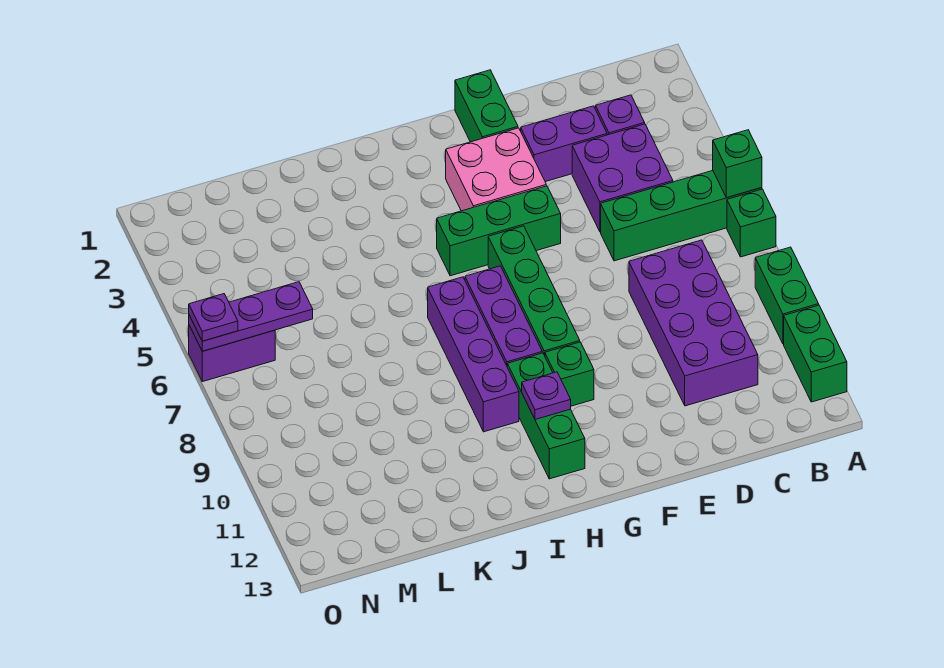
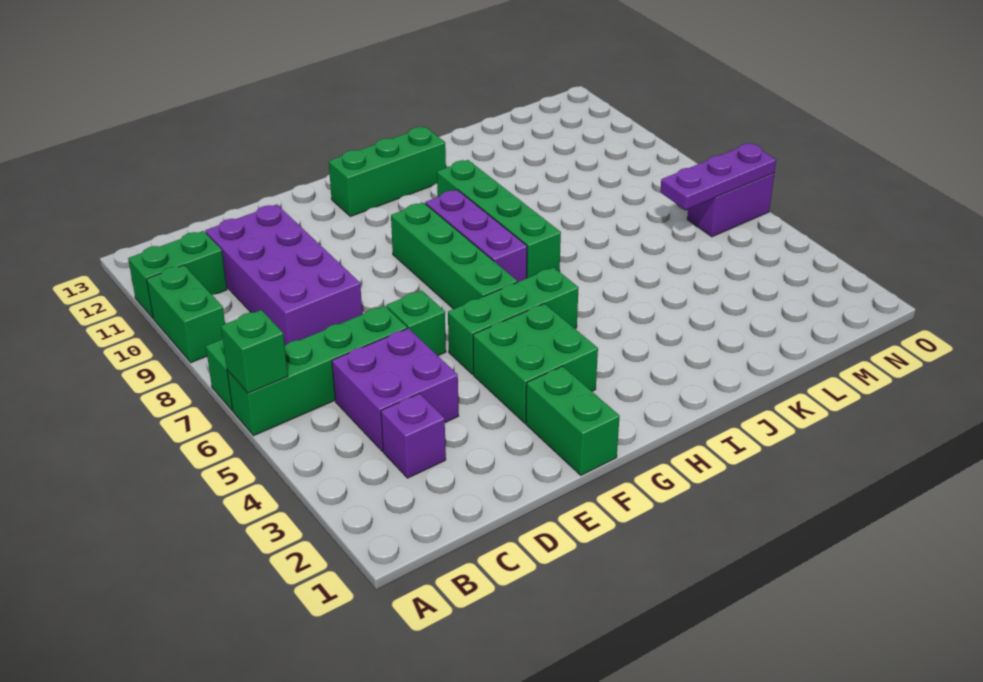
green brick A11:A12 level 1 -> green brick A11:B11 level 1
purple brick D3:E3 level 1 -> none
pink brick F3:G4 level 1 -> green brick F3:G4 level 1
green brick G10 level 1 -> green brick E6 level 1
green brick H10:H12 level 1 -> green brick G12:I12 level 1
purple plate H11 level 2 -> none
purple brick I7:I10 level 1 -> green brick I7:I10 level 1
purple plate O6 level 3 -> none

